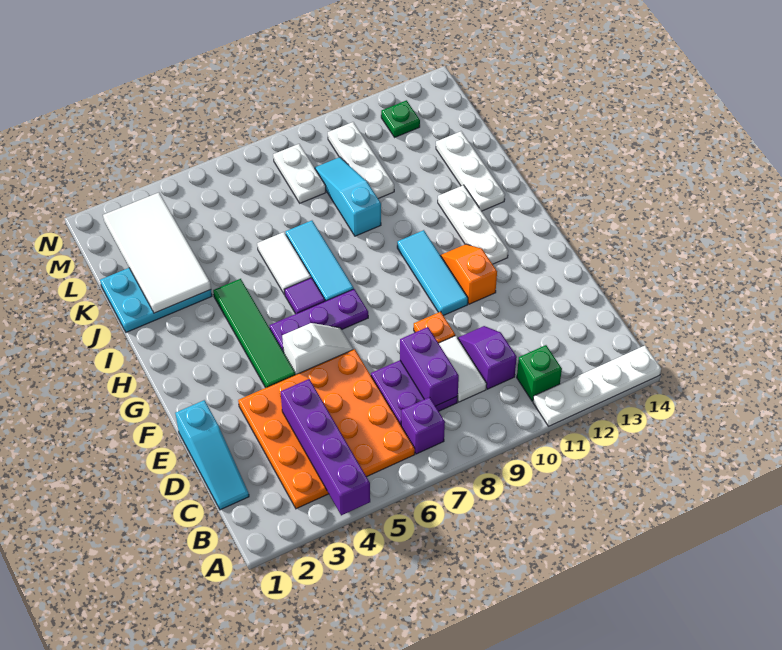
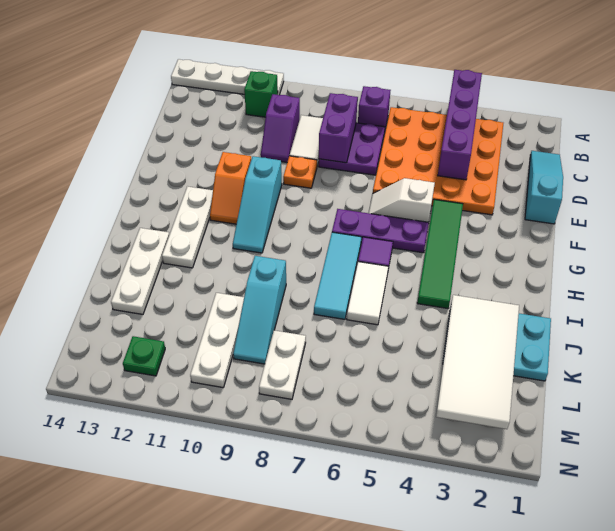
cyan tile F10:H10 level 1 -> cyan slope F10:H10 level 1 top F

